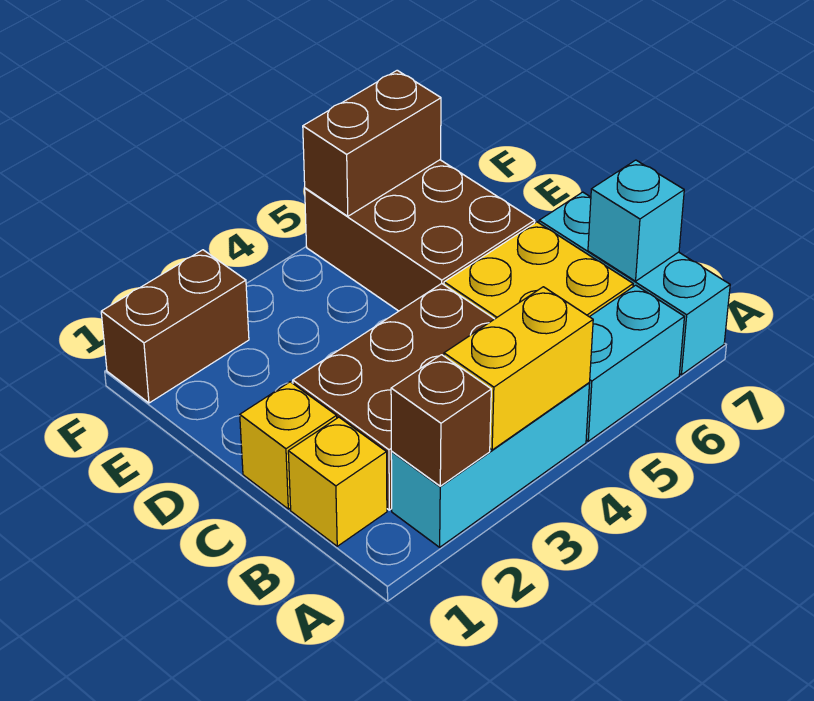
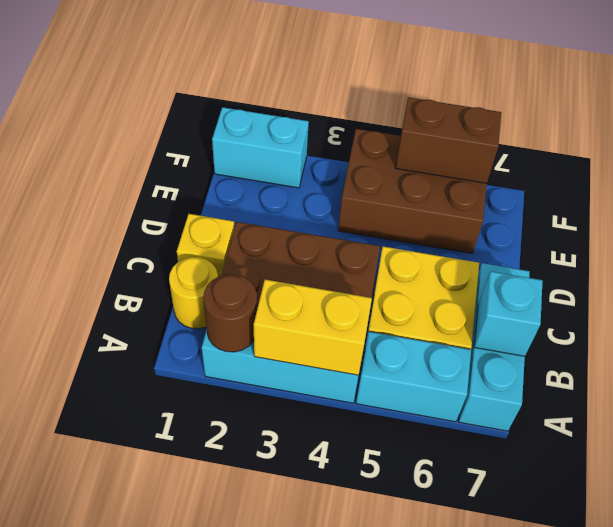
brown brick A2 level 2 -> brown round brick A2 level 2
yellow brick B1 level 1 -> yellow round brick B1 level 1
brown brick D5:F6 level 1 -> brown brick E4:F6 level 1
brown brick F1:F2 level 1 -> cyan brick F1:F2 level 1

